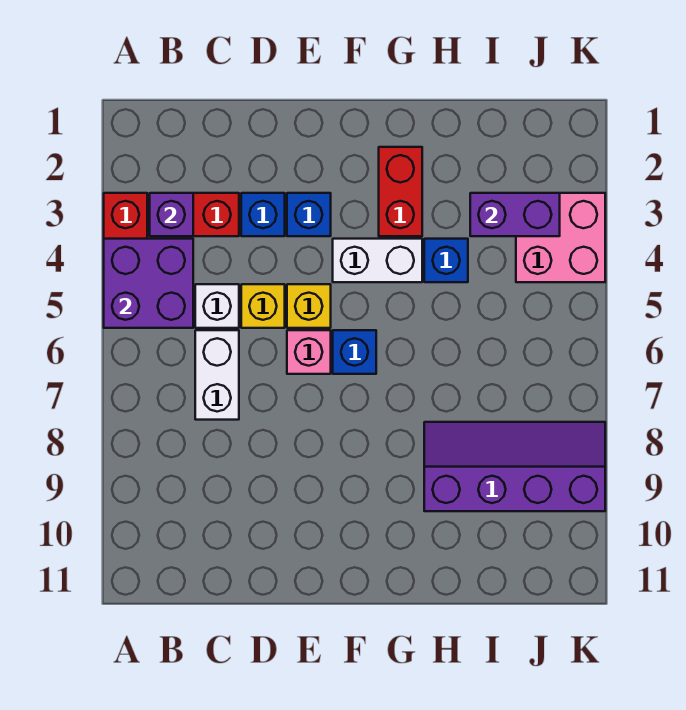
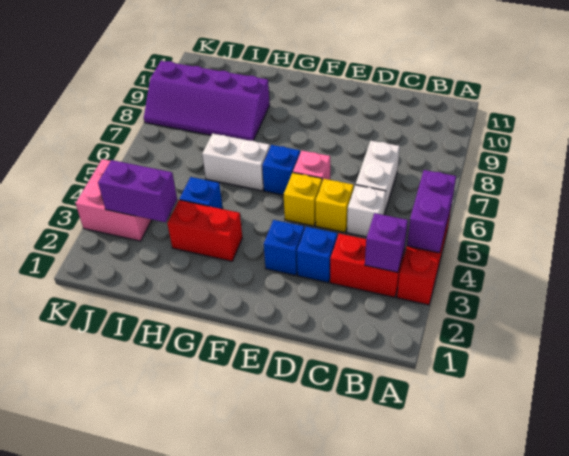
purple brick A4:B5 level 2 -> purple brick A4:A5 level 2
white brick F4:G4 level 1 -> white brick G6:H6 level 1
red brick G2:G3 level 1 -> red brick G3:H3 level 1

